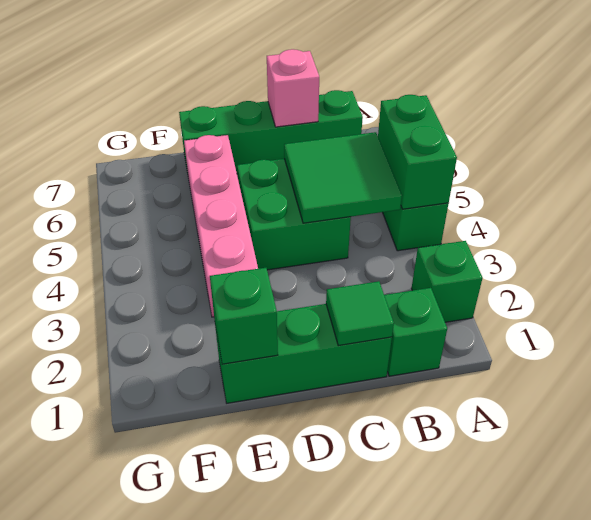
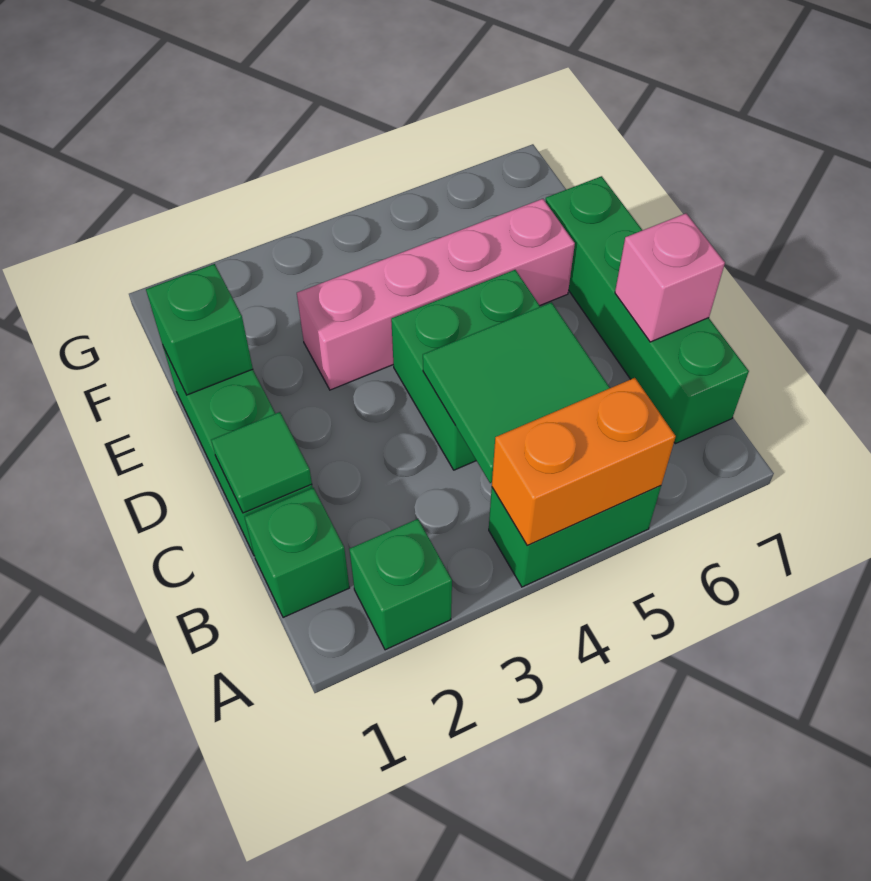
green brick A4:A5 level 2 -> orange brick A4:A5 level 2

